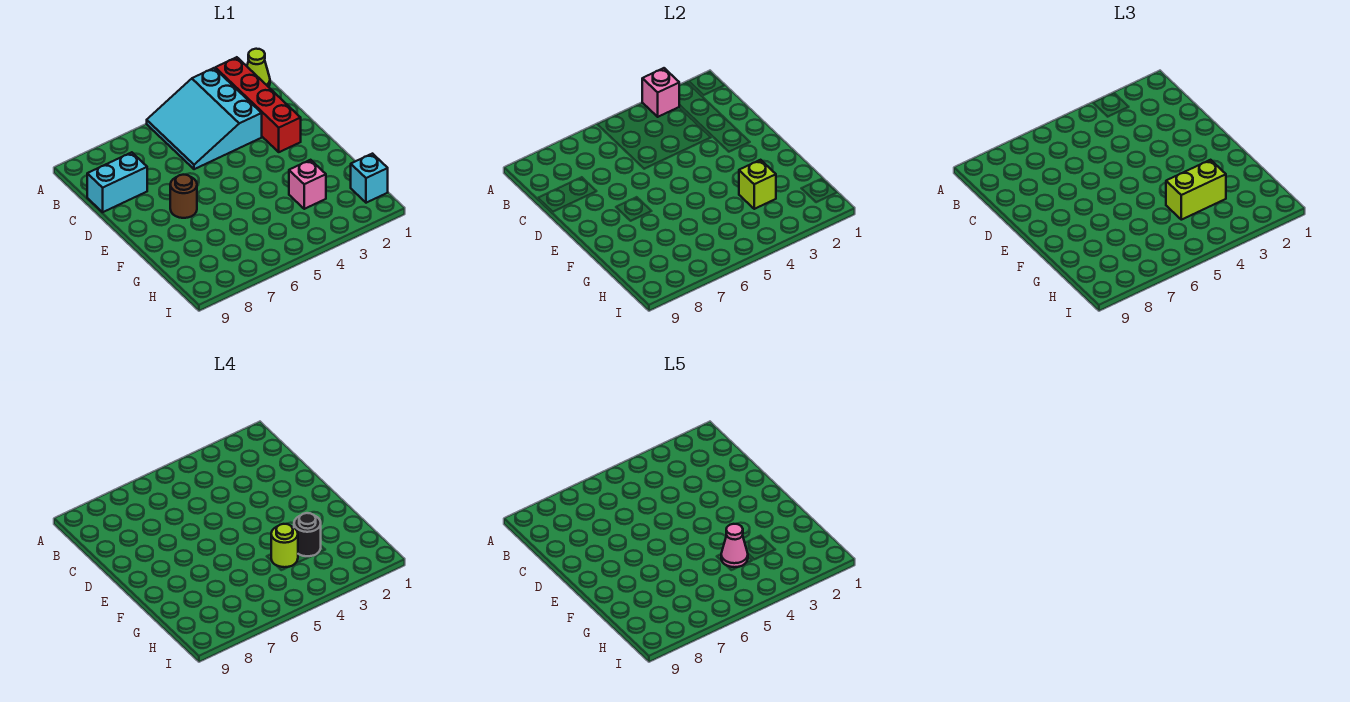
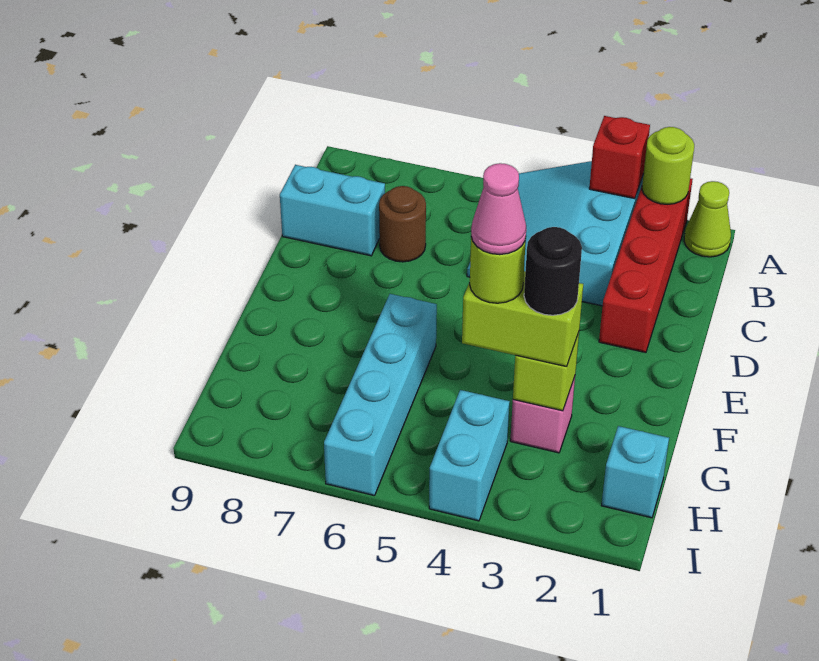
none -> lime round brick A2 level 2
pink brick A3 level 2 -> red brick A3 level 2
brown round brick E7 level 1 -> brown round brick C7 level 1
none -> cyan brick F6:I6 level 1
none -> cyan brick H4:I4 level 1

